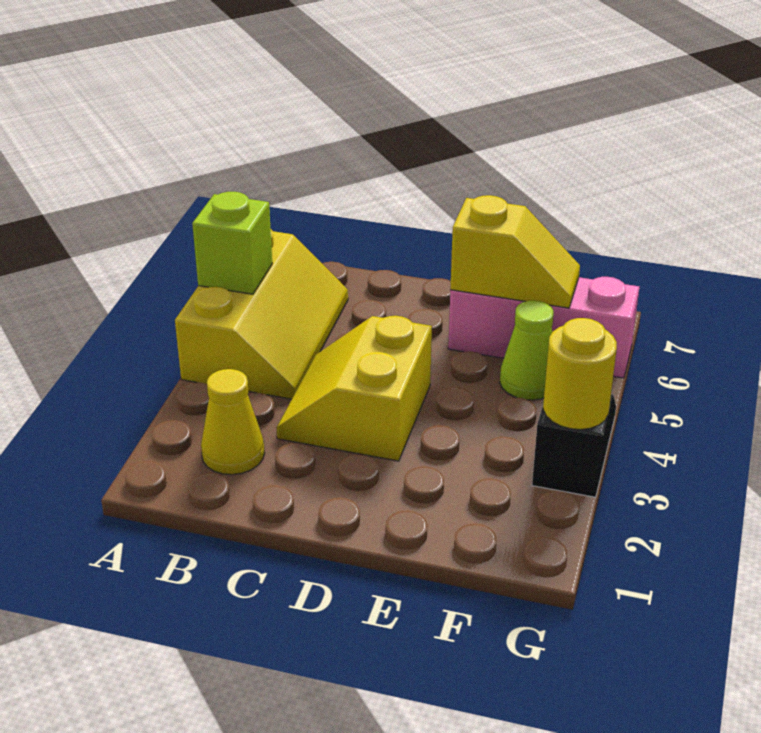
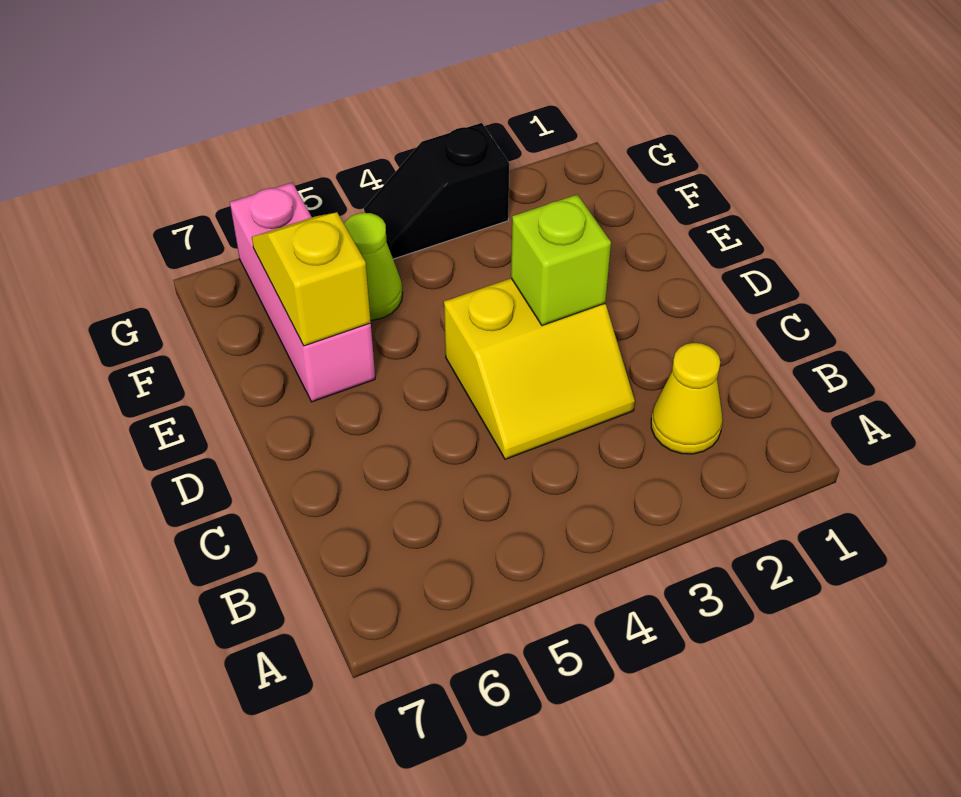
yellow slope A4:B6 level 1 top A -> none
lime brick A5 level 2 -> lime brick D3 level 2
yellow round brick G3 level 2 -> none

